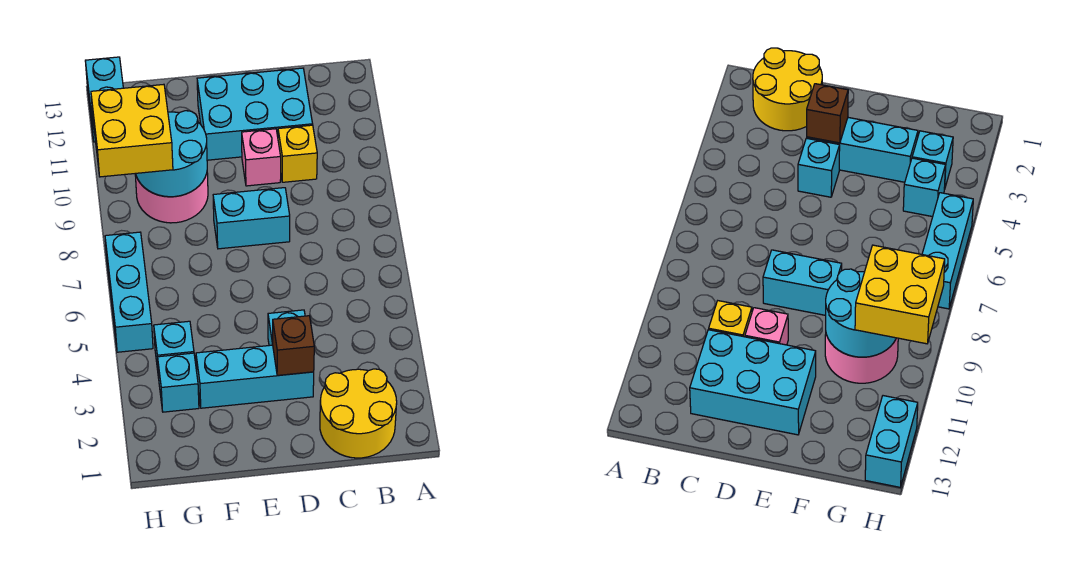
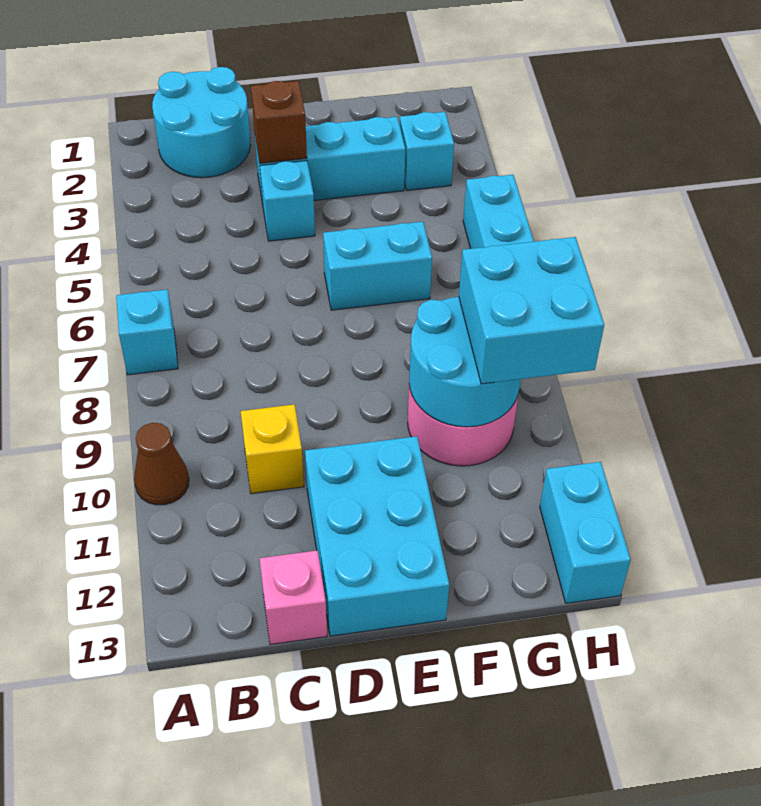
none -> brown cone A10 level 1
yellow round brick B1:C2 level 1 -> cyan round brick B1:C2 level 1
cyan brick C11:E12 level 1 -> cyan brick D11:E13 level 1
cyan brick D8:E8 level 1 -> cyan brick E6:F6 level 1
pink brick D10 level 1 -> pink brick C13 level 1
cyan brick G4 level 1 -> cyan brick A7 level 1
yellow brick G9:H10 level 3 -> cyan brick G9:H10 level 3

